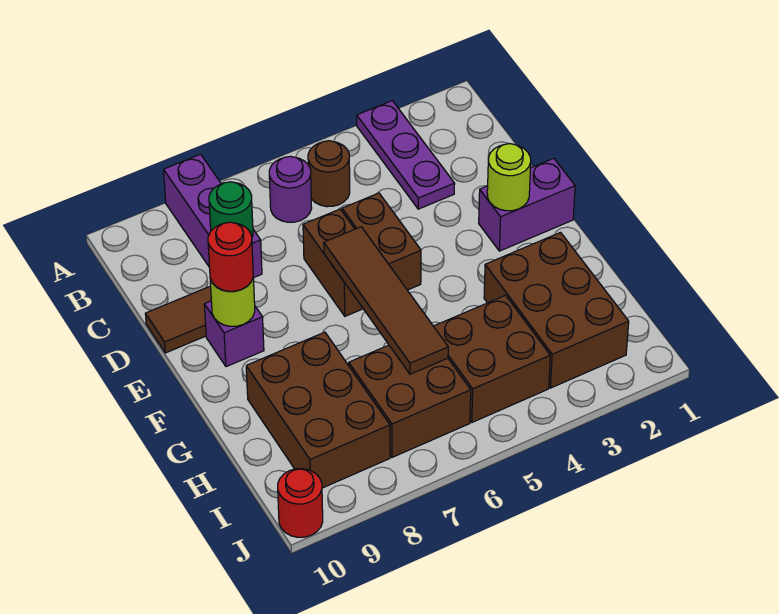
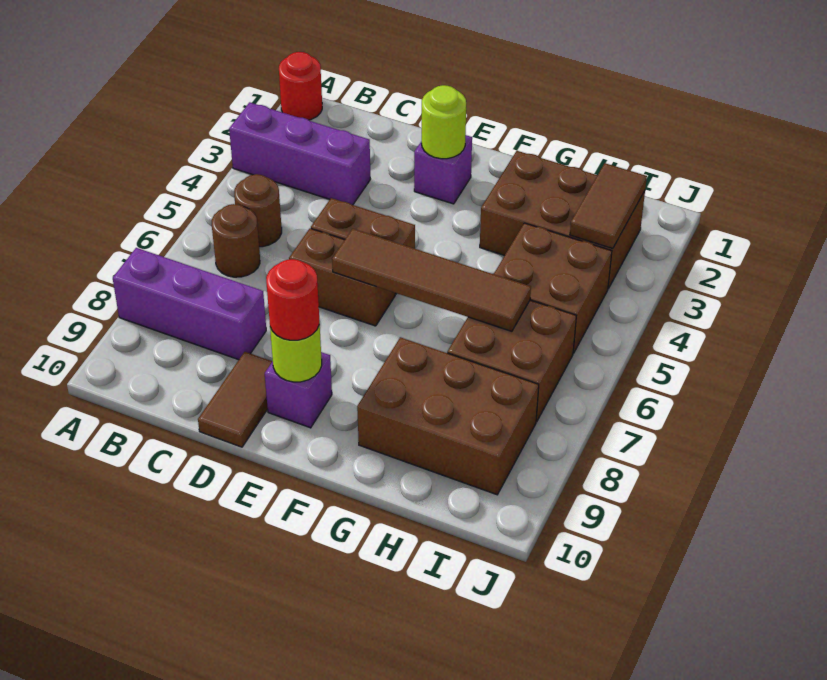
purple plate A3:C3 level 1 -> purple brick A3:C3 level 1
purple round brick B6 level 1 -> brown round brick B6 level 1
green round brick C8 level 2 -> none
purple brick E1:E2 level 1 -> purple brick E2 level 1
none -> brown tile I2:I3 level 2
red round brick J10 level 1 -> red round brick A1 level 1

